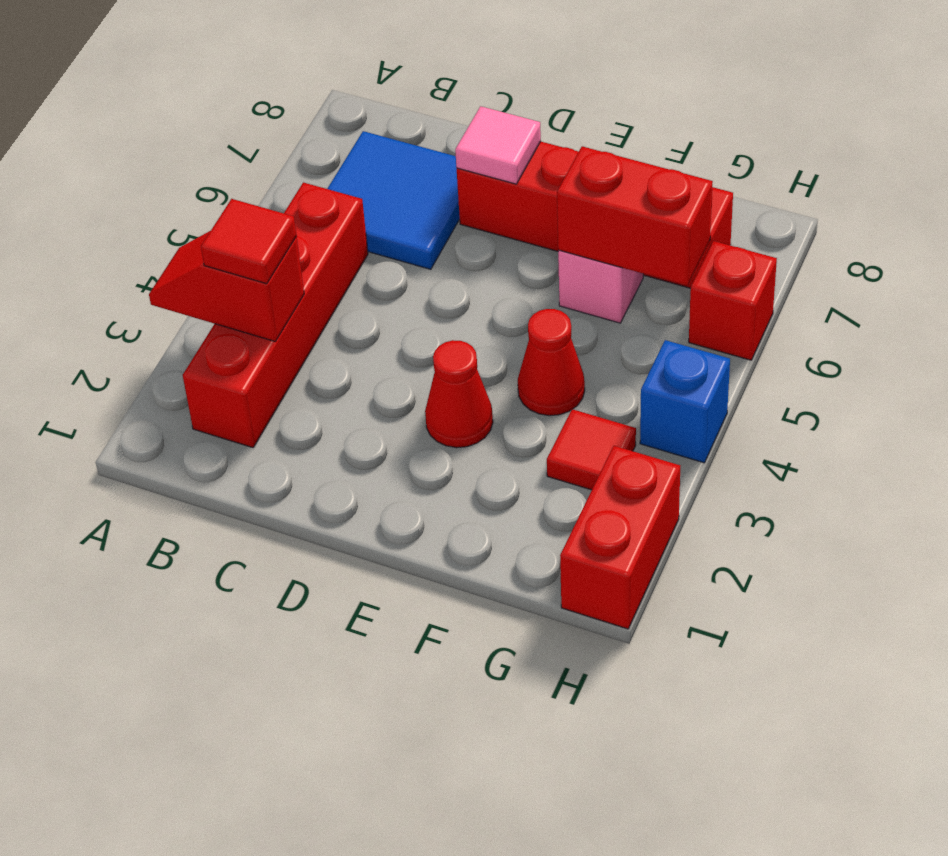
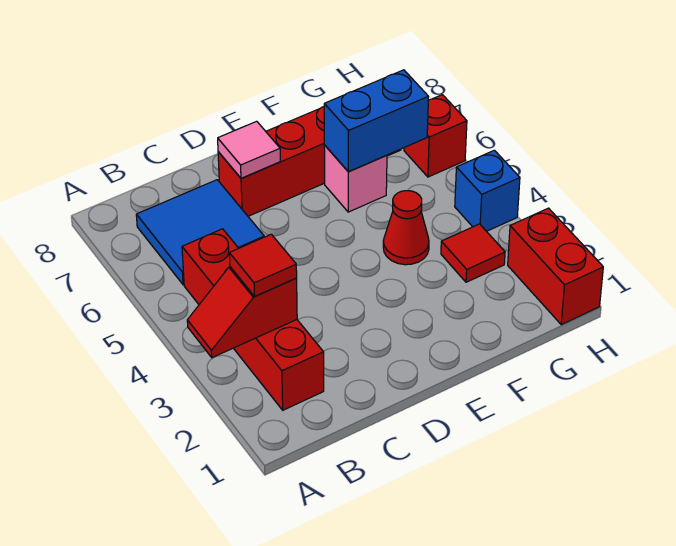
red cone E3 level 1 -> none
red brick F6:G6 level 2 -> blue brick F6:G6 level 2

